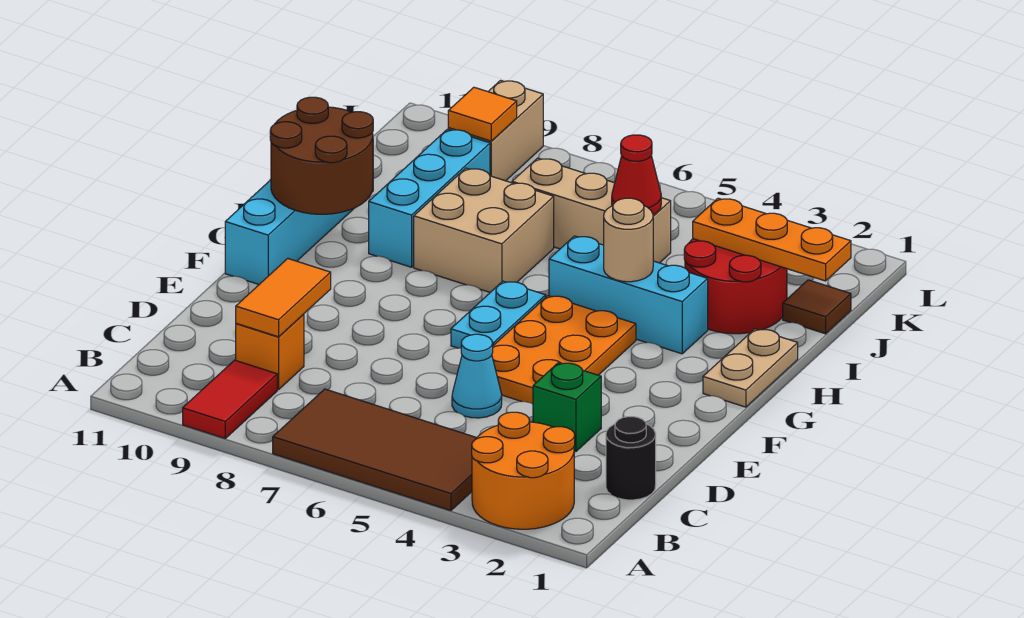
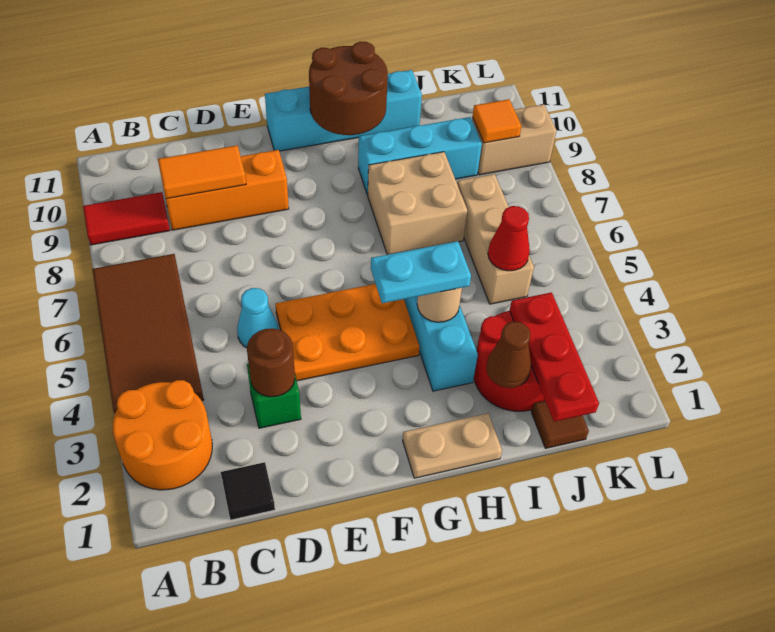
black round brick C1 level 1 -> black tile C1 level 1
orange brick C9 level 1 -> orange brick C9:E9 level 1
none -> brown round brick D3 level 2
cyan plate F6:G6 level 1 -> cyan plate G4:H4 level 3
none -> brown cone I2 level 2
orange plate J1:J3 level 2 -> red plate J1:J3 level 2

